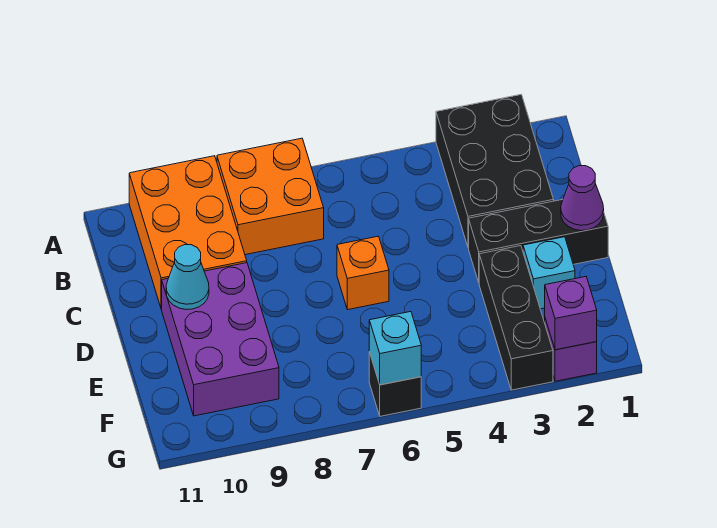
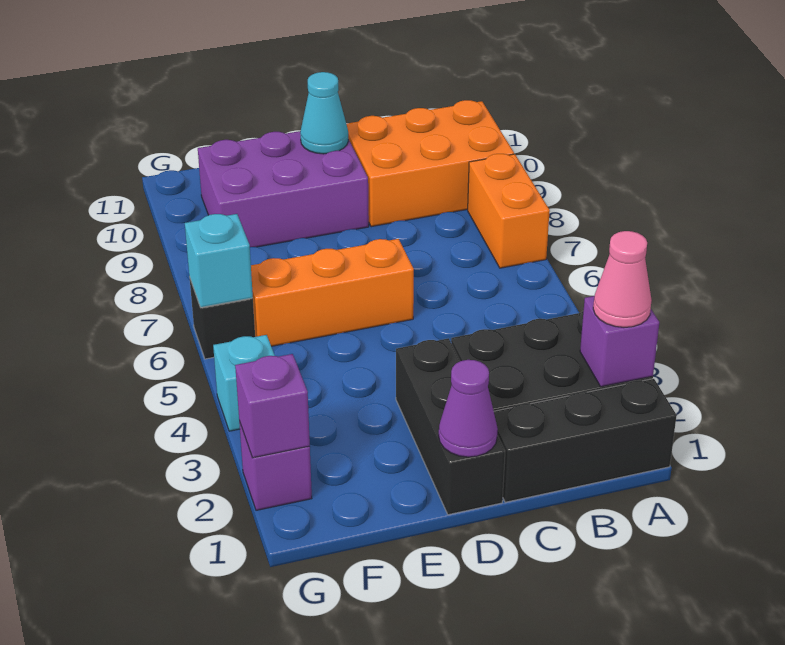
none -> purple brick A2 level 2
none -> pink cone A2 level 3
orange brick A7:B8 level 1 -> orange brick A7:A8 level 1
orange brick D6 level 1 -> orange brick D6:F6 level 1
cyan brick E2 level 1 -> cyan brick G4 level 1
black brick E3:G3 level 1 -> black brick A1:C1 level 1

